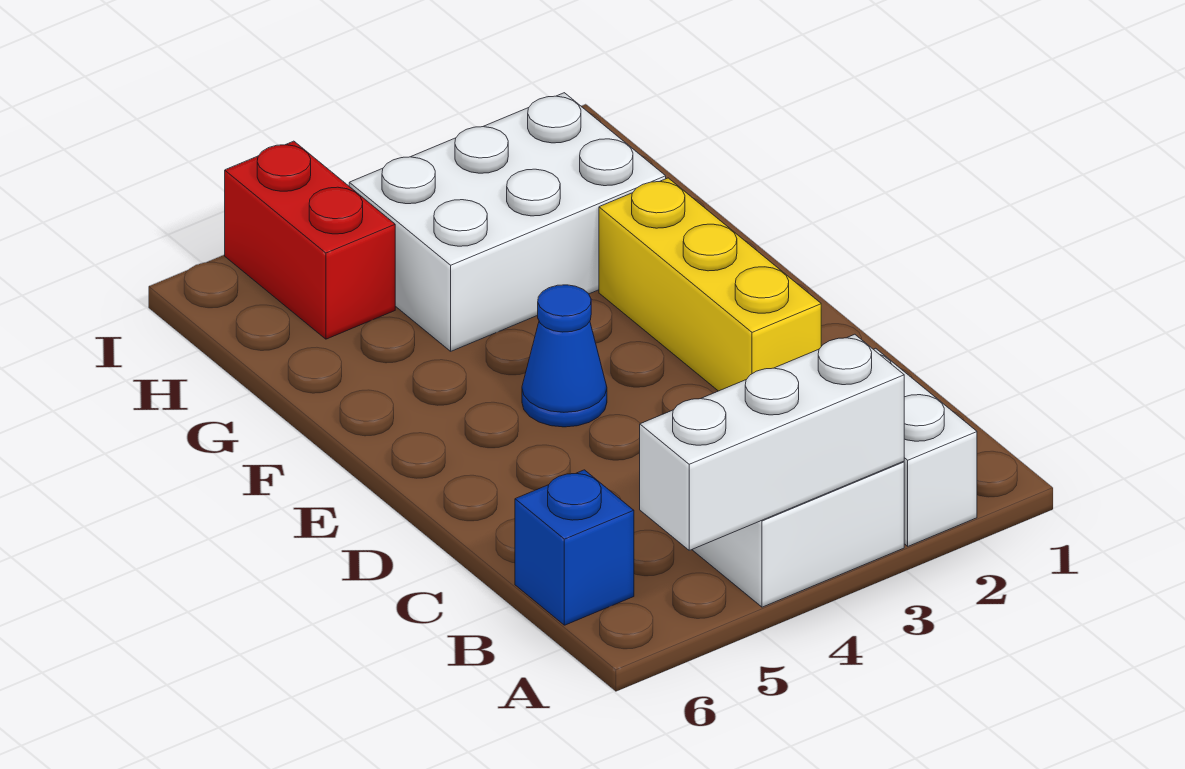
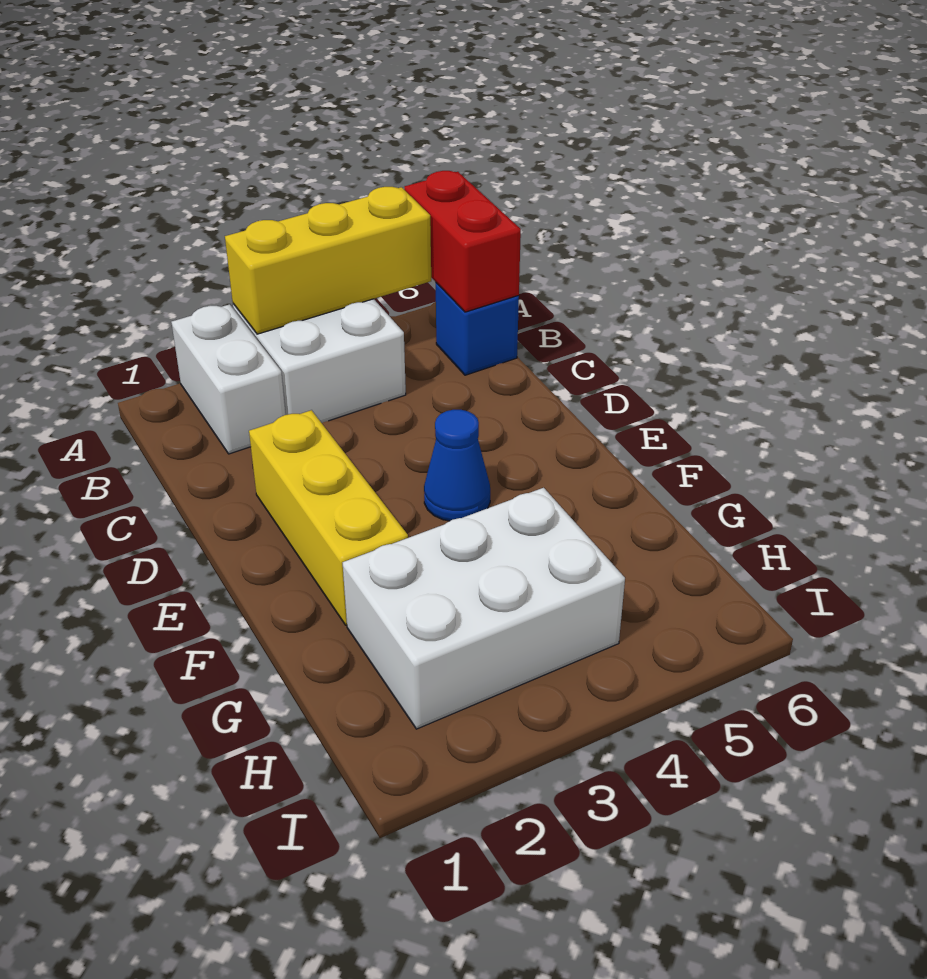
white brick A3:A5 level 2 -> yellow brick A3:A5 level 2
red brick H5:I5 level 1 -> red brick A6:B6 level 2

